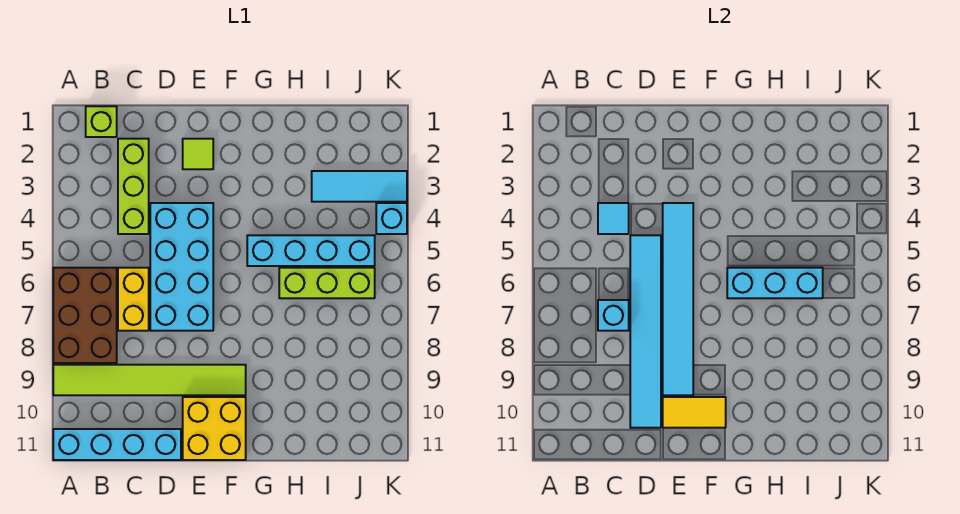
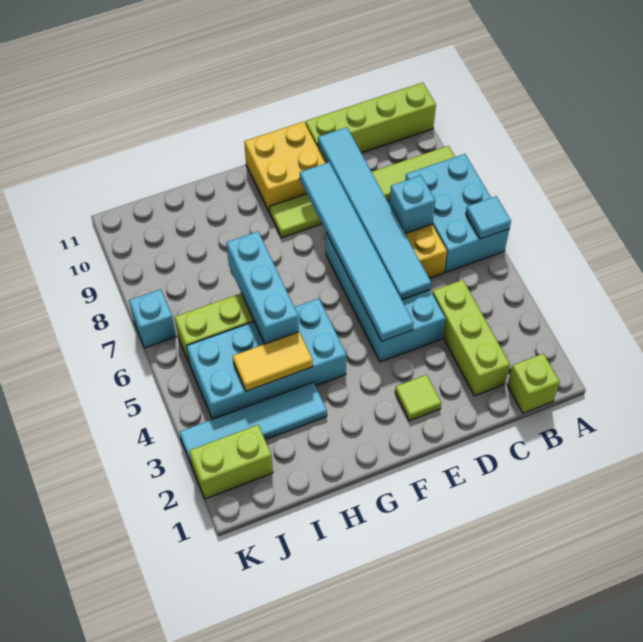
brown brick A6:B8 level 1 -> cyan brick A6:B8 level 1
cyan brick A11:D11 level 1 -> lime brick A11:D11 level 1
cyan tile C4 level 2 -> cyan tile A6 level 2
yellow tile E10:F10 level 2 -> yellow tile H4:I4 level 2
cyan brick G5:J5 level 1 -> cyan brick G4:J5 level 1
cyan brick G6:I6 level 2 -> cyan brick H5:H7 level 2
cyan tile I3:K3 level 1 -> cyan tile H3:K3 level 1
none -> lime brick J2:K2 level 1
cyan brick K4 level 1 -> cyan brick K7 level 1

